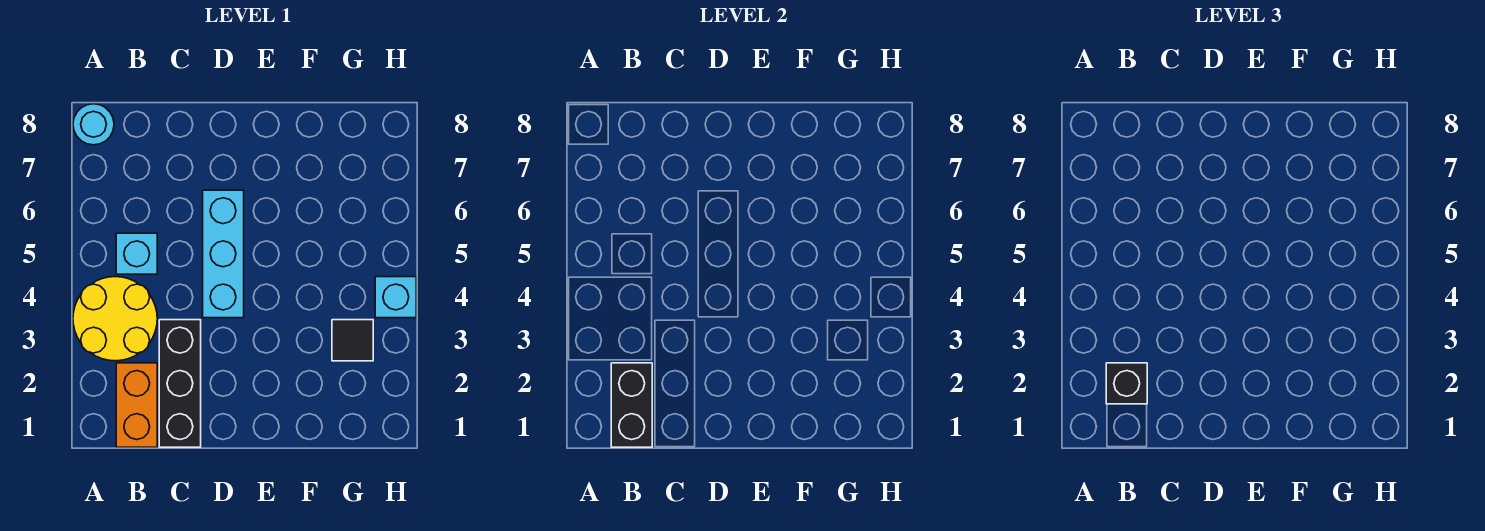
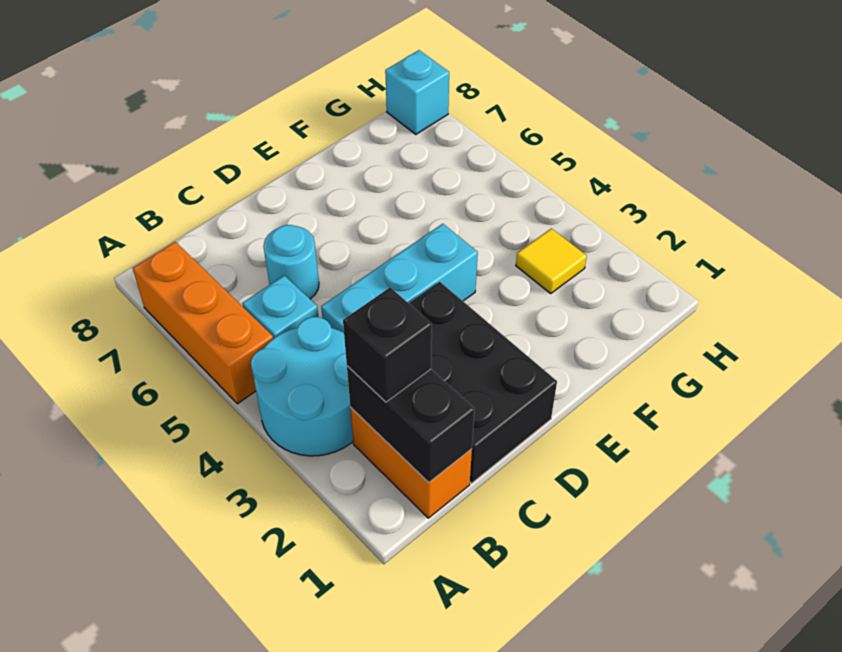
yellow round brick A3:B4 level 1 -> cyan round brick A3:B4 level 1
none -> orange brick A5:A7 level 1
cyan round brick A8 level 1 -> cyan round brick C6 level 1
black brick C1:C3 level 1 -> black brick C1:D3 level 1
cyan brick D4:D6 level 1 -> cyan brick C4:E4 level 1
black tile G3 level 1 -> yellow tile G3 level 1
cyan brick H4 level 1 -> cyan brick H8 level 1

